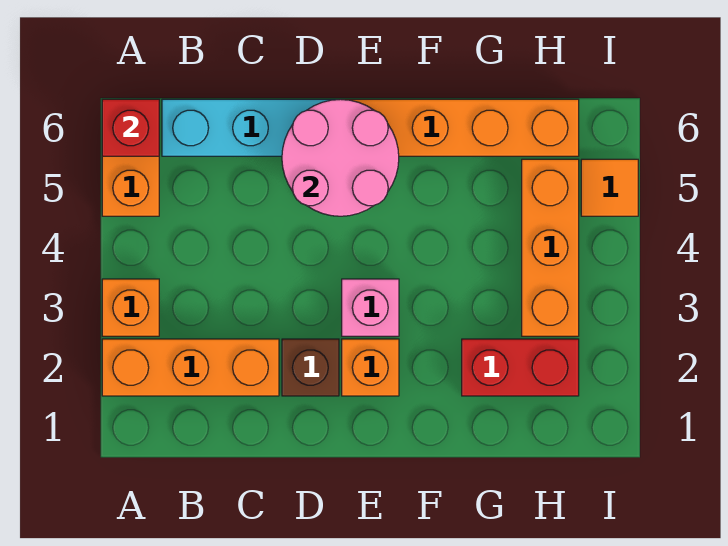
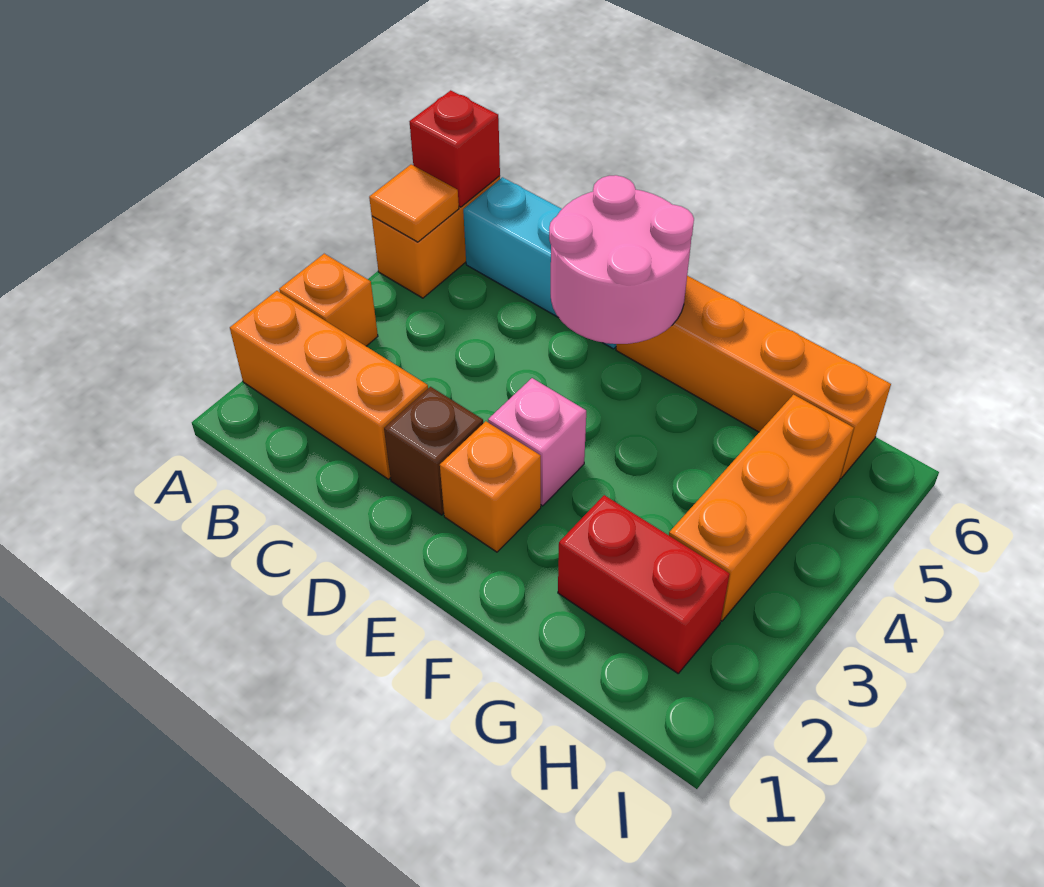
orange tile I5 level 1 -> orange tile A5 level 2

